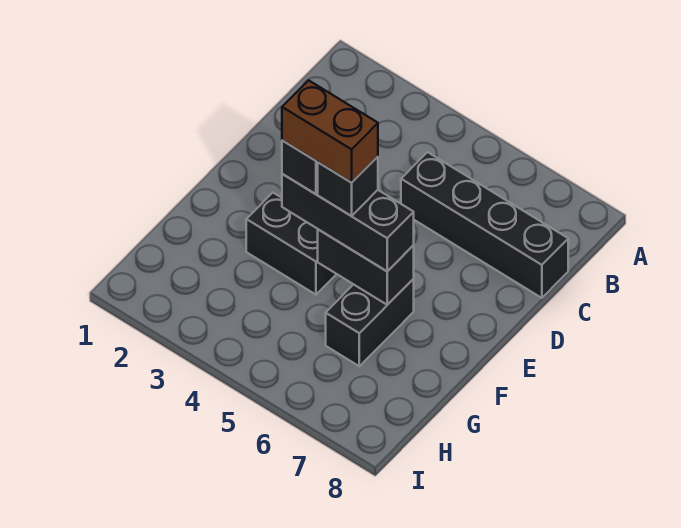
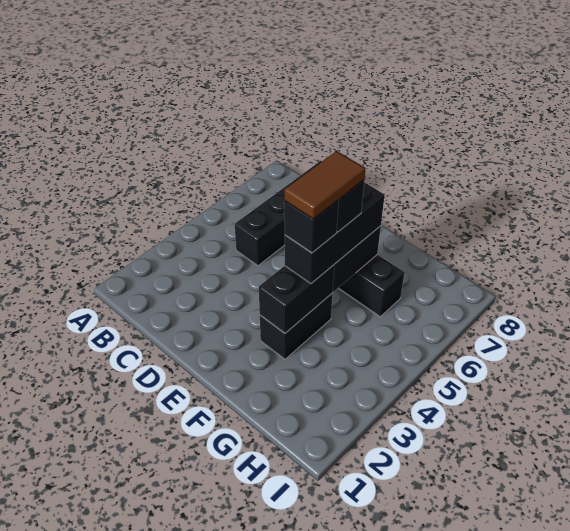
none -> black brick F3:F4 level 2
brown brick F4:F5 level 5 -> brown tile F4:F5 level 5

